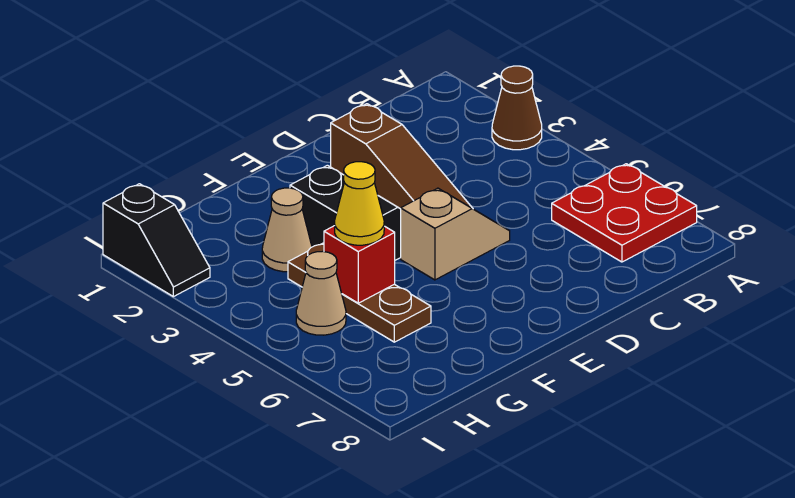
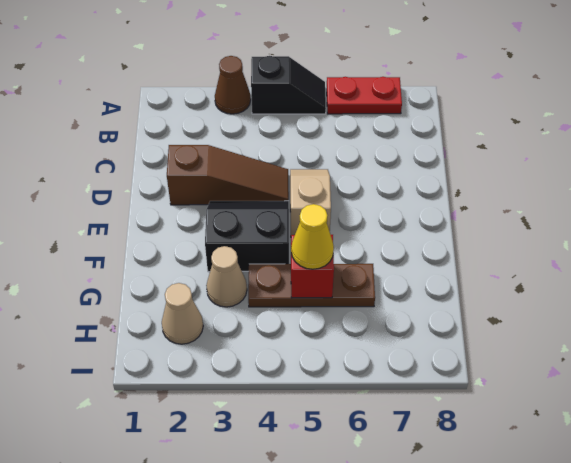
red plate A6:B7 level 1 -> red plate A6:A7 level 1
tan cone H5 level 1 -> tan cone H2 level 1
black slope I1:I2 level 1 top 1 -> black slope A4:A5 level 1 top 4

